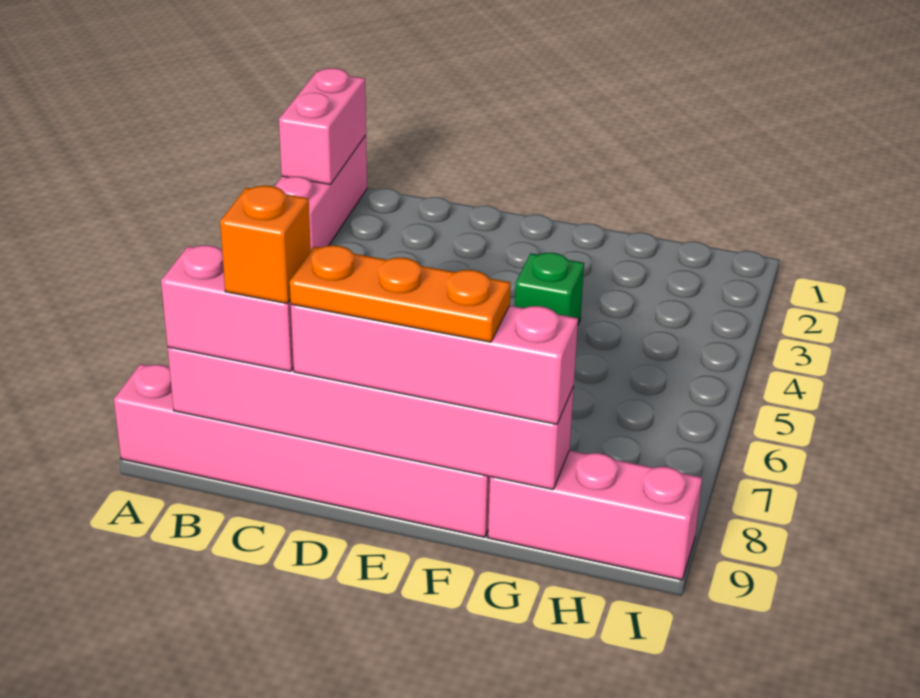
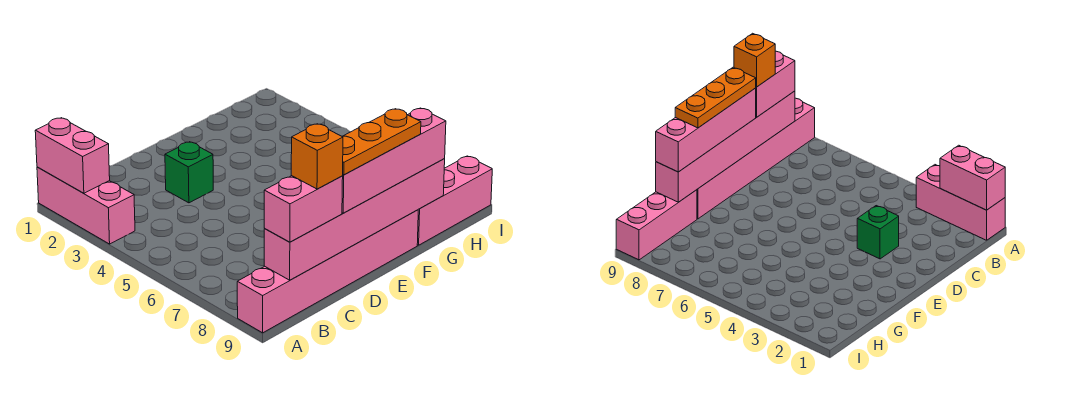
green brick F4 level 1 -> green brick D3 level 1

